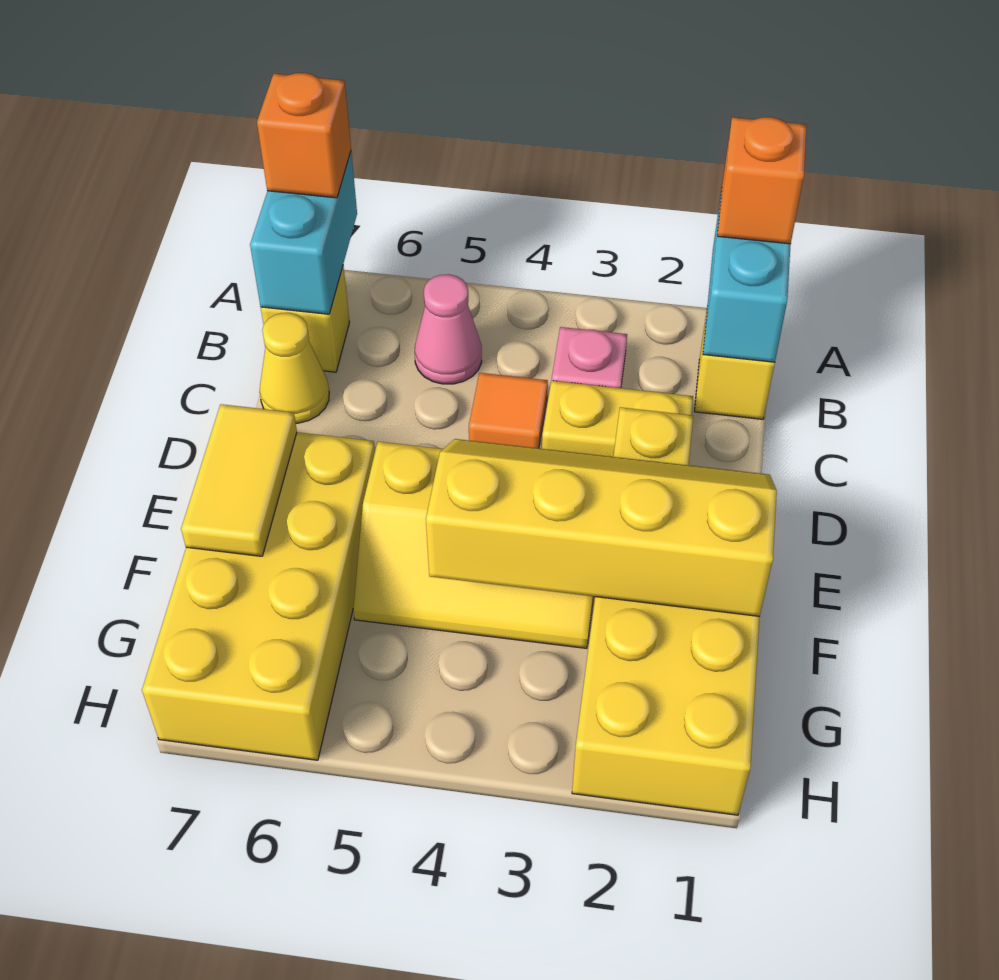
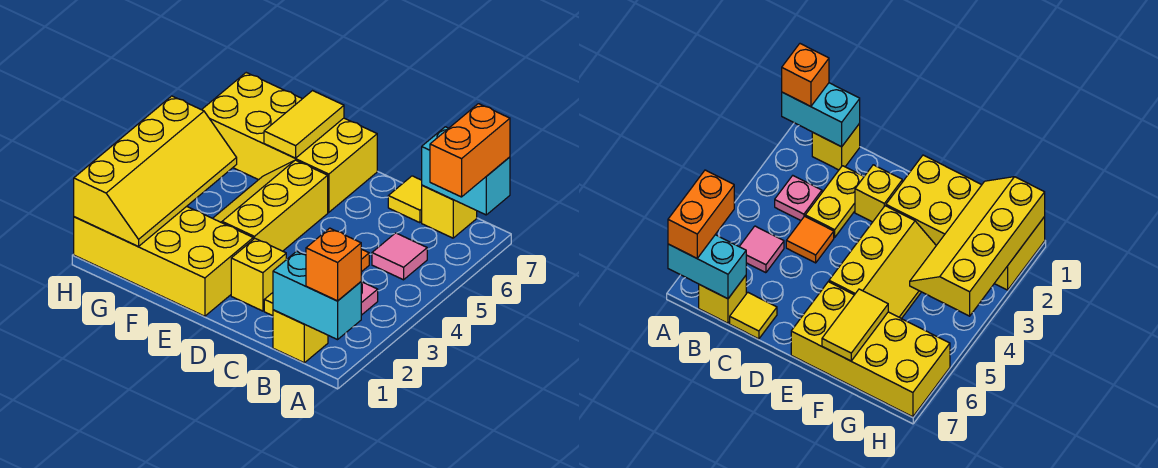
orange brick A7 level 3 -> orange brick A6:A7 level 3
pink cone B5 level 1 -> pink tile B5 level 1
yellow cone C7 level 1 -> yellow tile C7 level 1
yellow slope E1:F4 level 2 top F -> yellow slope G1:H4 level 2 top H
yellow tile E7:F7 level 2 -> yellow tile F6:F7 level 2

